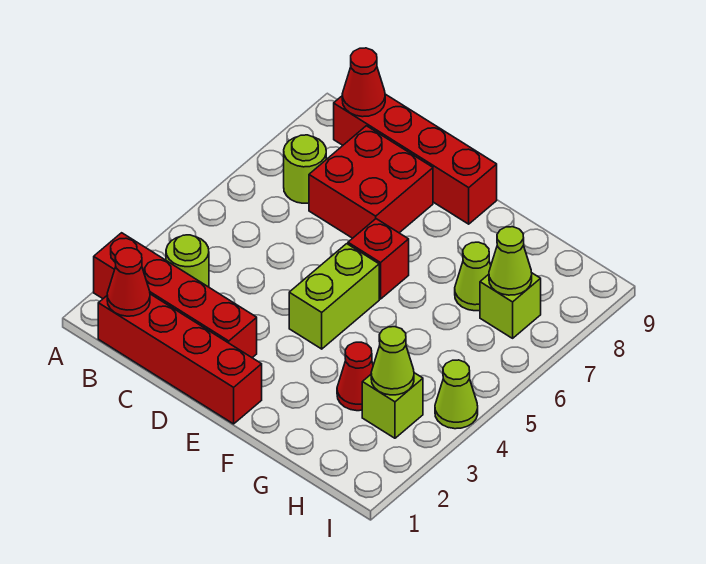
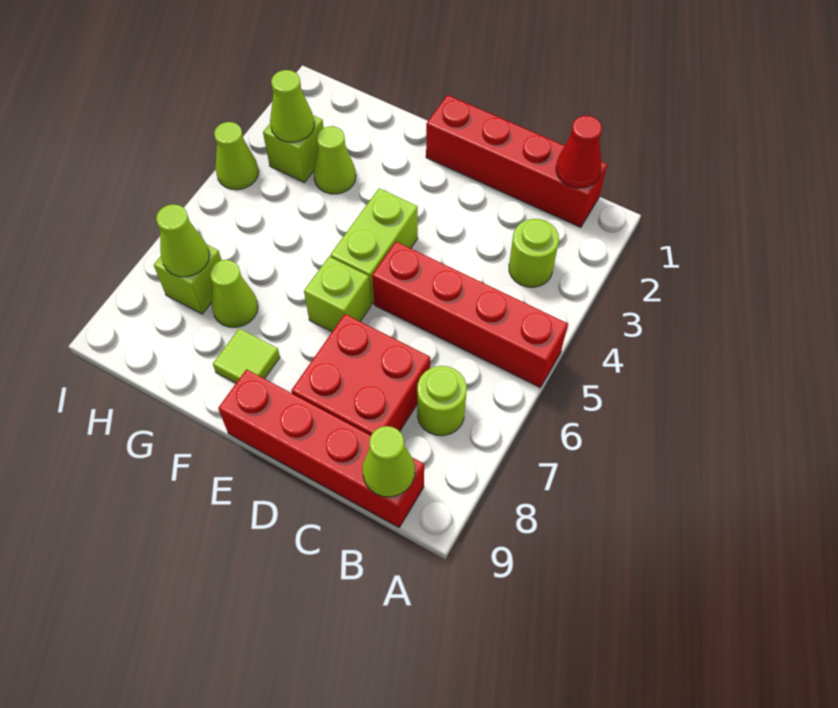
red brick A2:D2 level 1 -> red brick A5:D5 level 1
red cone B9 level 2 -> lime cone B9 level 2
red brick E6 level 1 -> lime brick E6 level 1
none -> lime tile F8 level 1
red cone G3 level 1 -> lime cone G3 level 1

